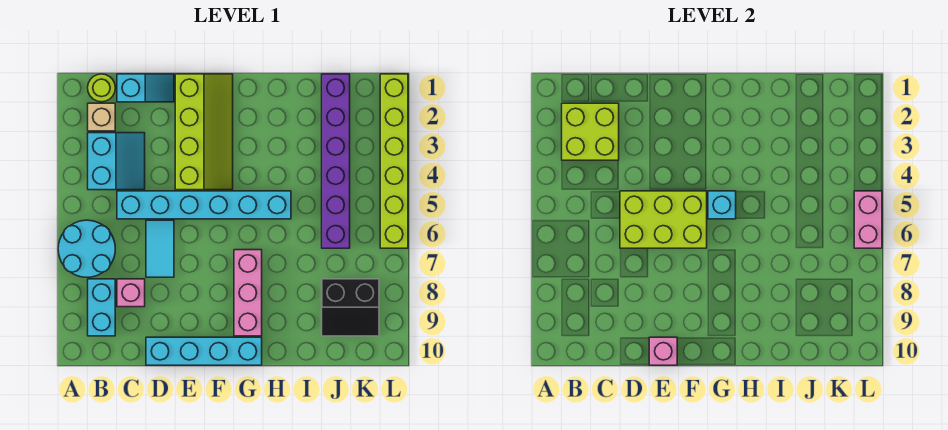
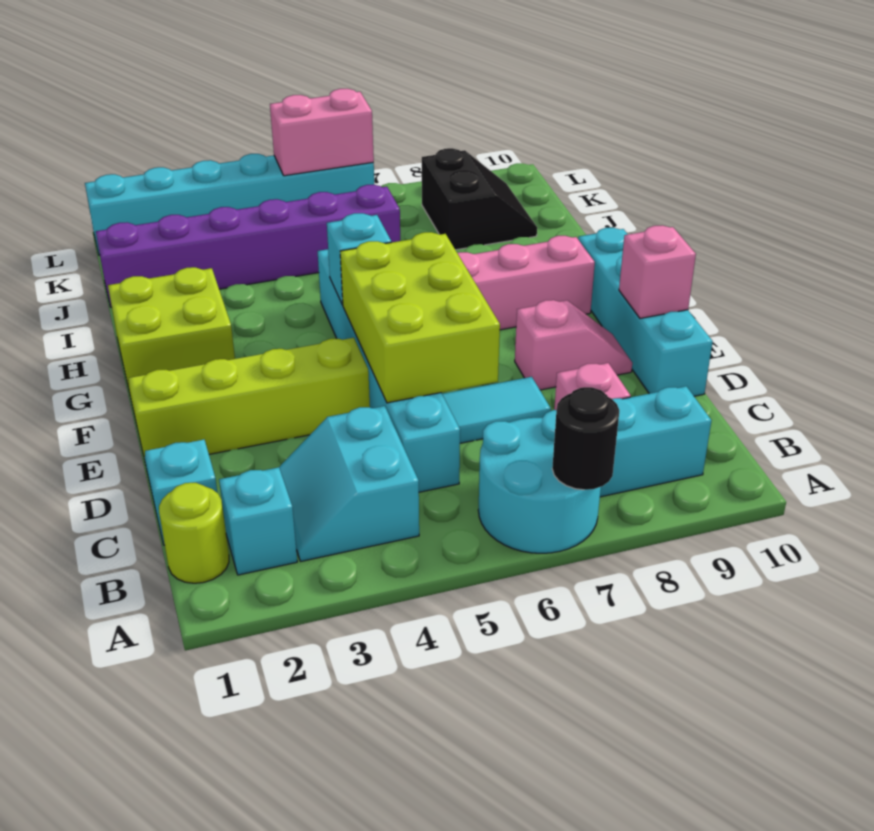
none -> black round brick A7 level 2
tan brick B2 level 1 -> cyan brick B2 level 1
lime brick B2:C3 level 2 -> lime brick G1:H2 level 1
cyan slope B3:C4 level 1 top B -> cyan slope B3:C4 level 1 top 4
none -> pink slope E8:E9 level 1 top 8
lime brick L1:L6 level 1 -> cyan brick L1:L6 level 1

